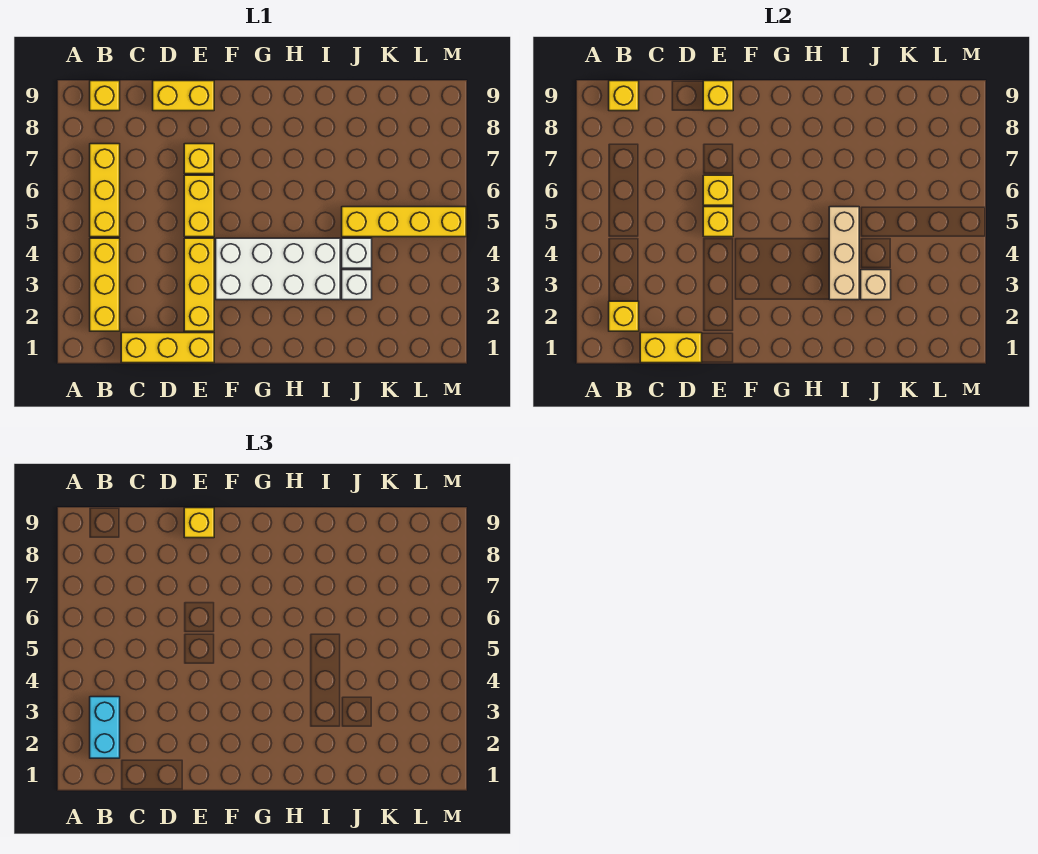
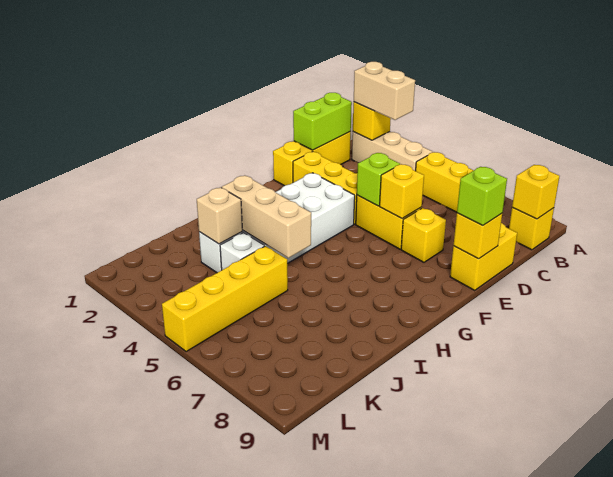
yellow brick B2:B4 level 1 -> tan brick B2:B4 level 1
cyan brick B2:B3 level 3 -> tan brick B2:B3 level 3
yellow brick C1:D1 level 2 -> lime brick C1:D1 level 2
yellow brick E5 level 2 -> lime brick E5 level 2
yellow brick E9 level 3 -> lime brick E9 level 3

